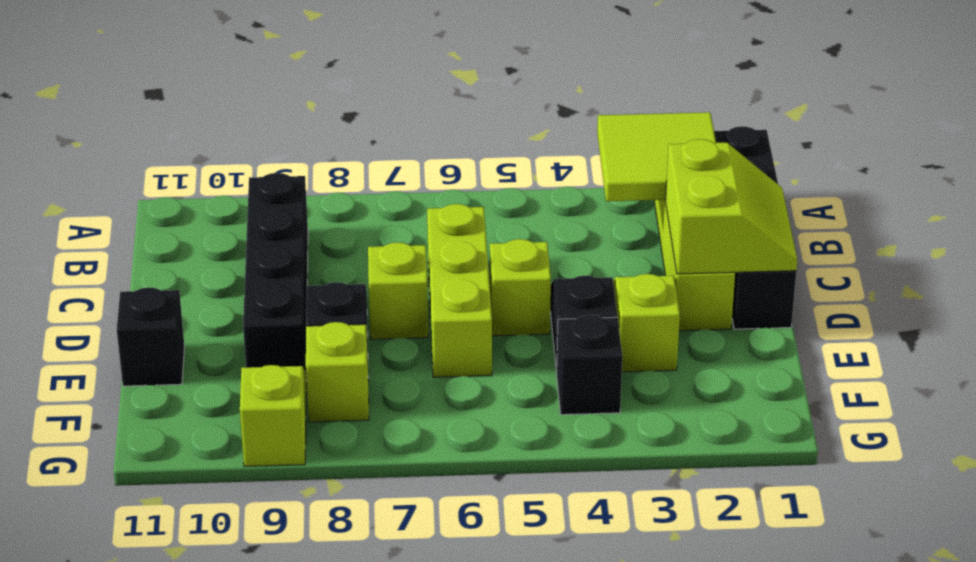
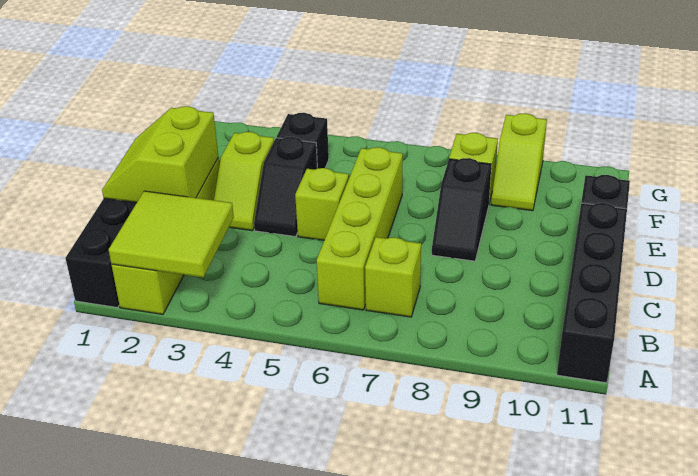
black brick B9:E9 level 1 -> black brick A11:D11 level 1
lime brick C6:E6 level 1 -> lime brick B6:E6 level 1
lime brick D7 level 1 -> lime brick B7 level 1

